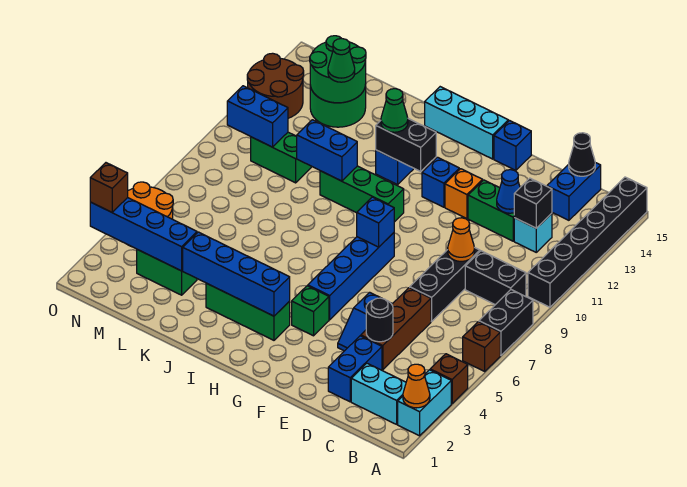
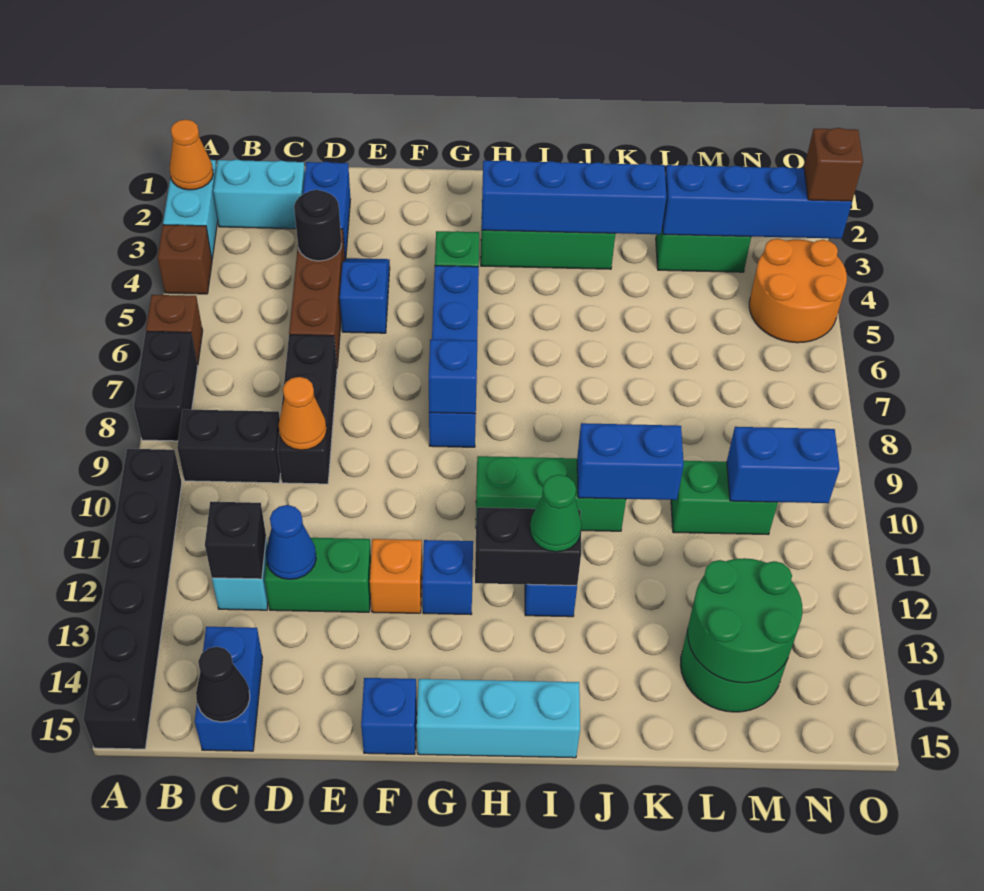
green cone L13 level 3 -> none
brown round brick N12:O13 level 1 -> none

